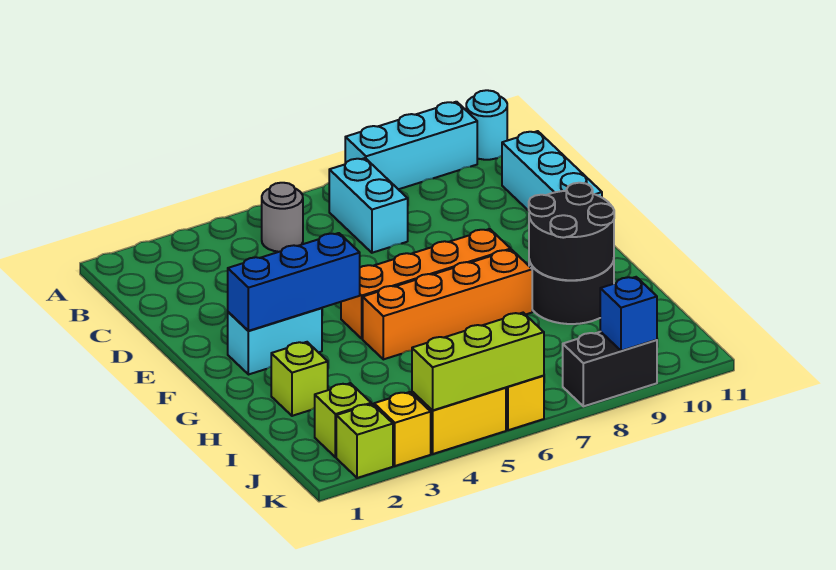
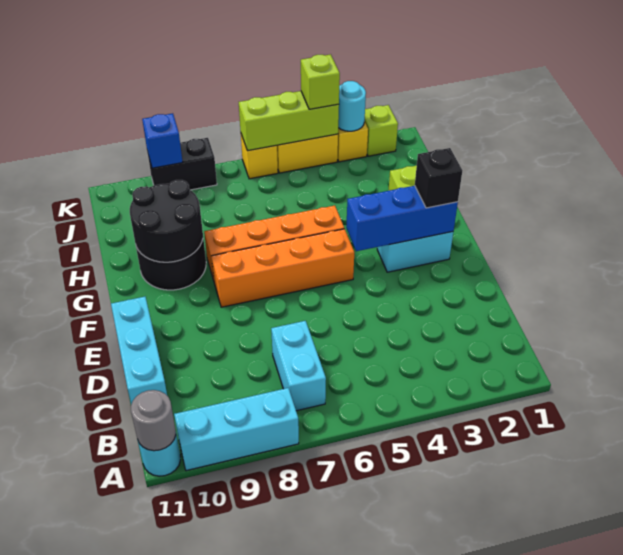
grey round brick B5 level 1 -> grey round brick A11 level 2
none -> black brick F2 level 3
lime brick J2 level 1 -> lime brick K4 level 3
none -> cyan round brick K3 level 2

